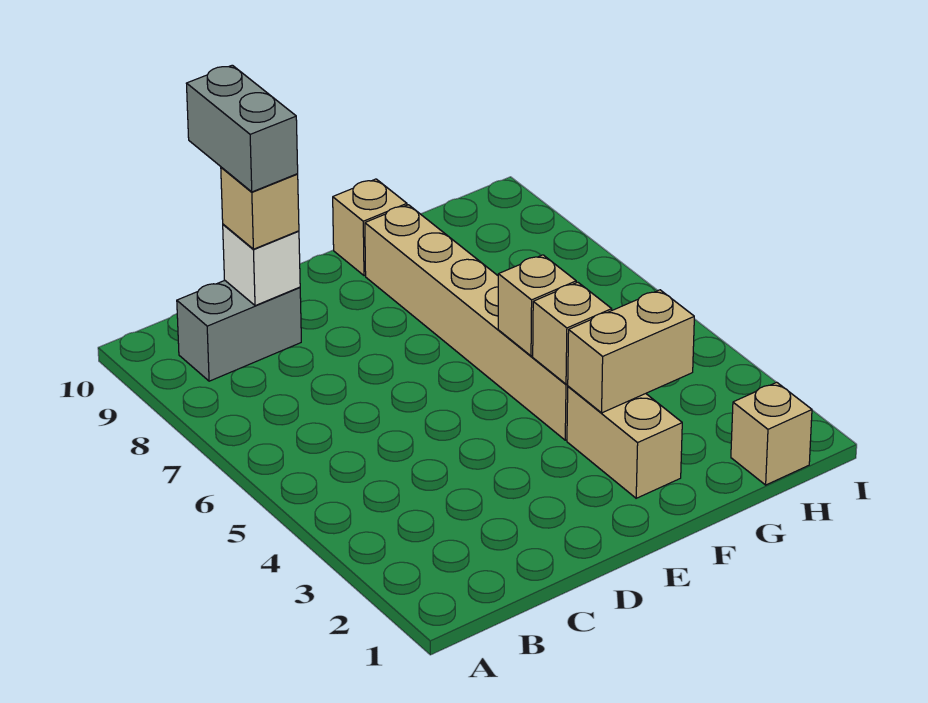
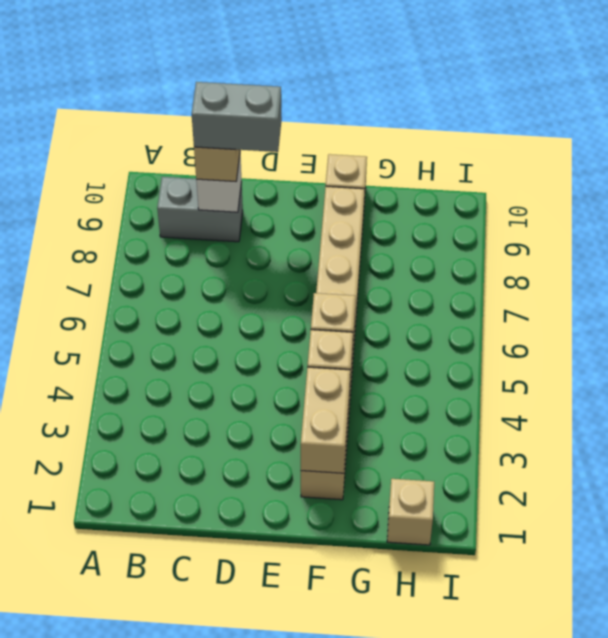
grey brick C9:C10 level 4 -> grey brick C9:D9 level 4
tan brick F3:G3 level 2 -> tan brick F2:F3 level 2

